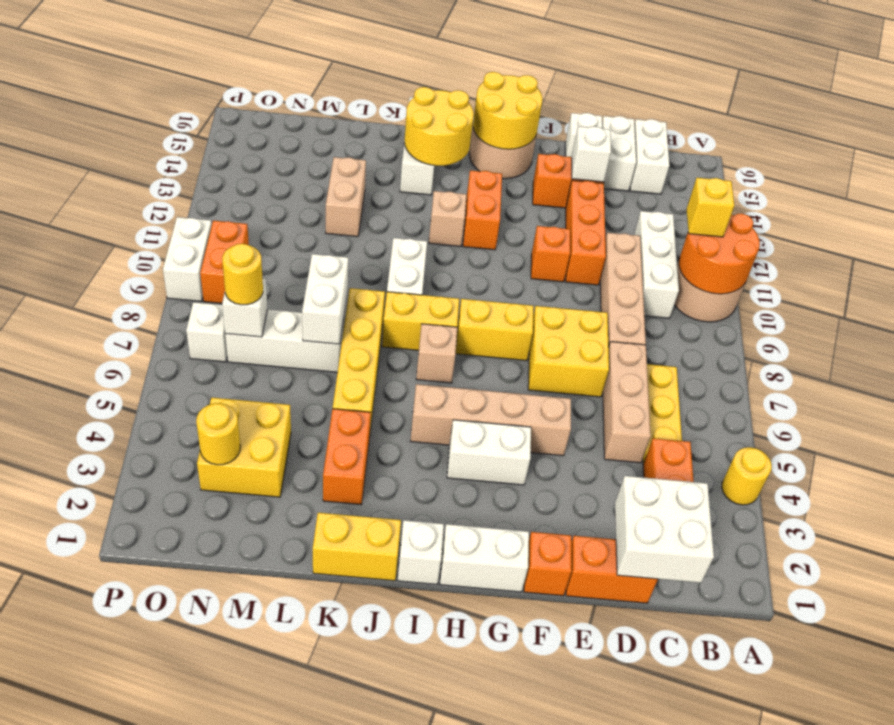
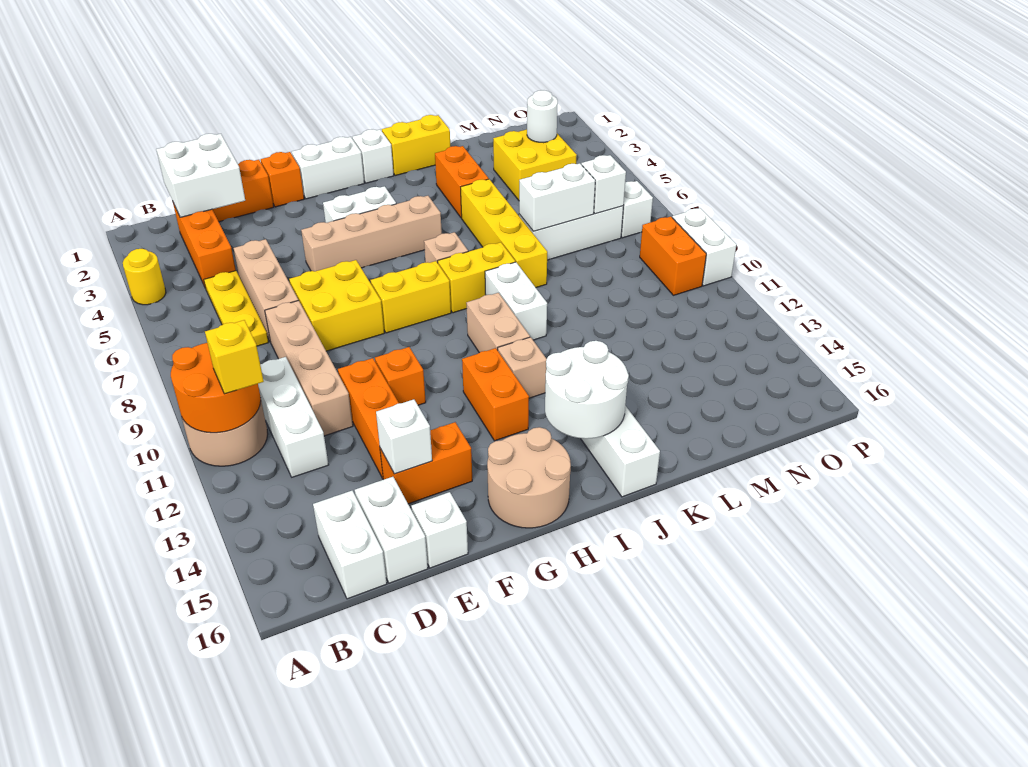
yellow round brick G15:H16 level 2 -> none
yellow round brick I14:J15 level 2 -> white round brick I14:J15 level 2
white brick L7:L8 level 2 -> white brick L7:M7 level 2
tan brick L12:L13 level 1 -> tan brick I10:I11 level 1
yellow round brick N3 level 2 -> white round brick N3 level 2
yellow round brick N7 level 3 -> none

